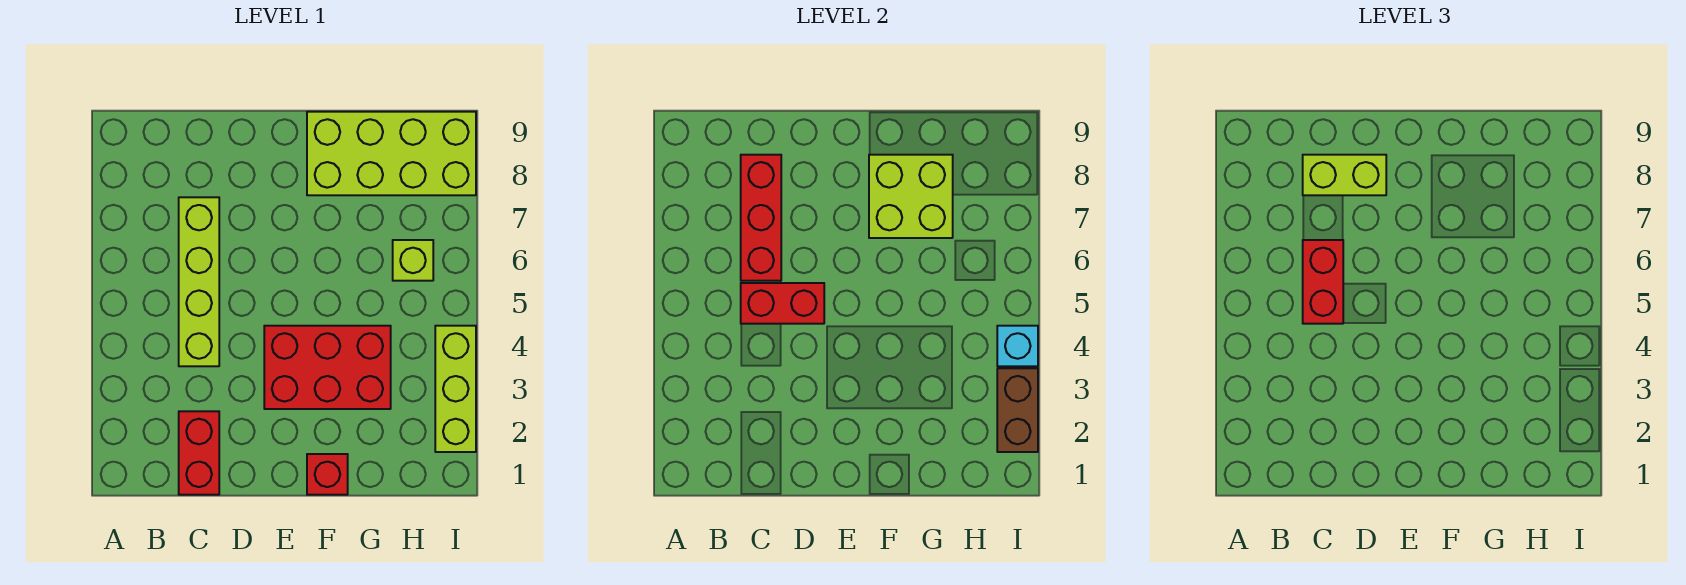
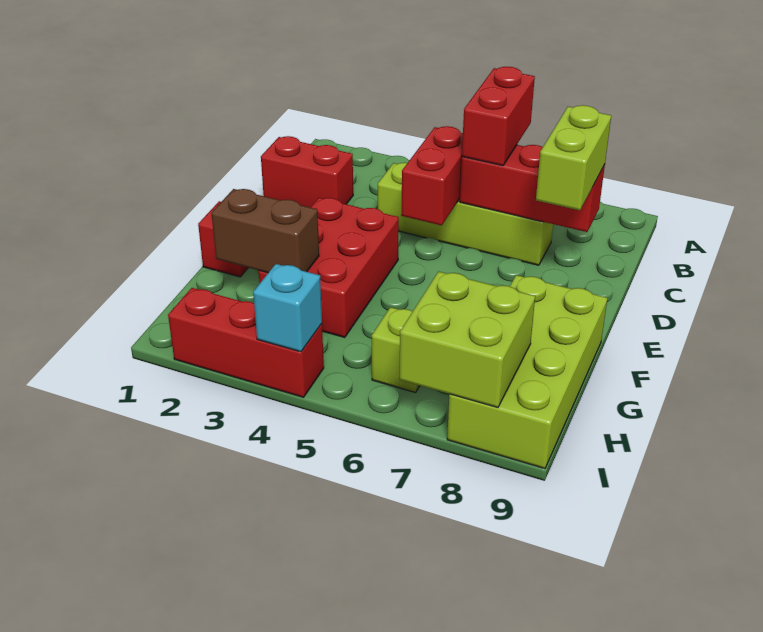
red brick C5:C6 level 3 -> red brick B6:C6 level 3
lime brick F7:G8 level 2 -> lime brick H7:I8 level 2
lime brick I2:I4 level 1 -> red brick I2:I4 level 1
brown brick I2:I3 level 2 -> brown brick G2:G3 level 2

